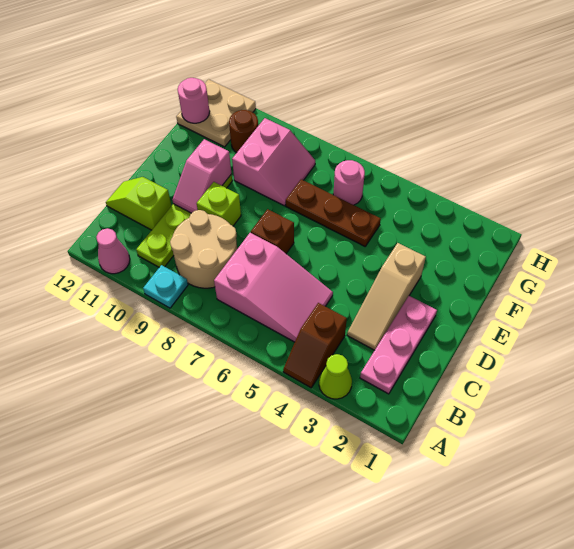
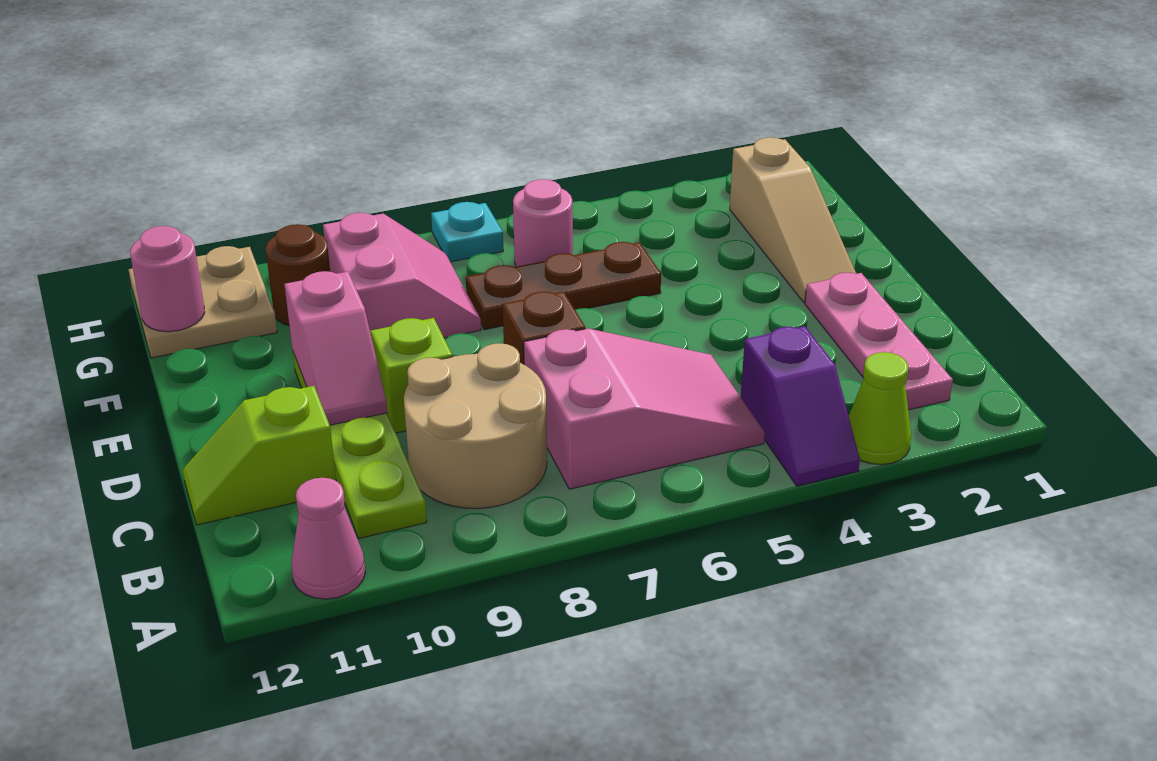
brown slope A4:B4 level 1 top B -> purple slope A4:B4 level 1 top B
cyan plate A9 level 1 -> cyan plate H7 level 1
tan slope C3:E3 level 1 top E -> tan slope E2:G2 level 1 top G

